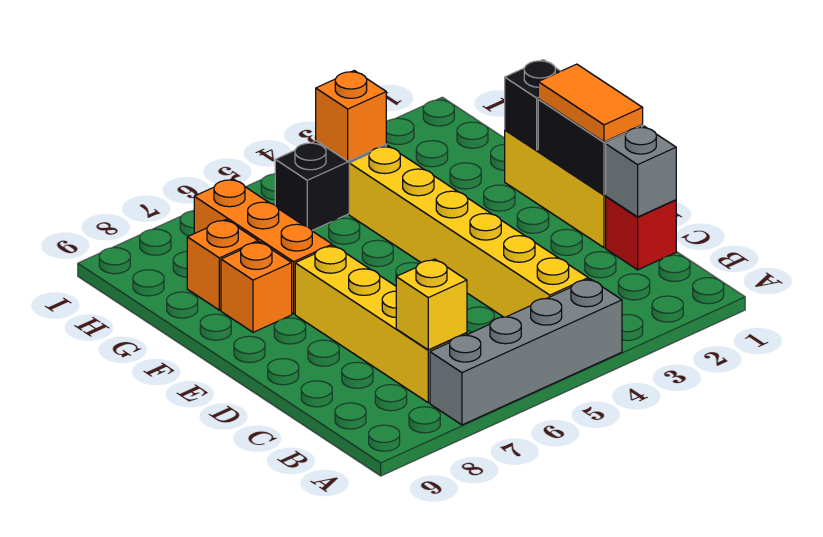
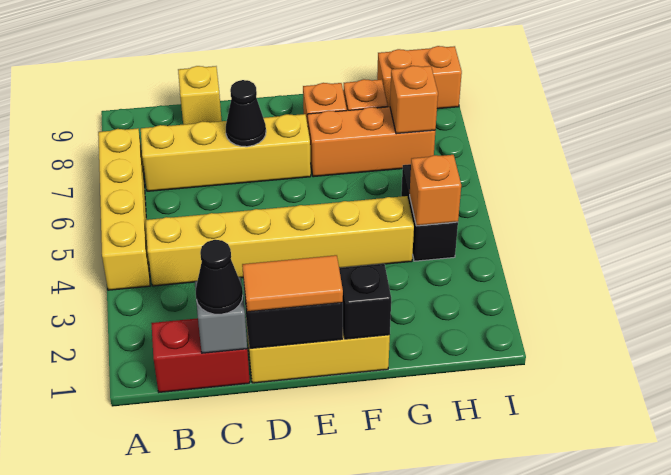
grey brick A4:A7 level 1 -> yellow brick A4:A7 level 1
yellow brick B7 level 2 -> yellow brick C9 level 1
red brick C1 level 1 -> red brick B1:C1 level 1
none -> black cone C1 level 3
none -> black cone D7 level 2
none -> orange brick H7 level 2
none -> orange brick H9:I9 level 1

